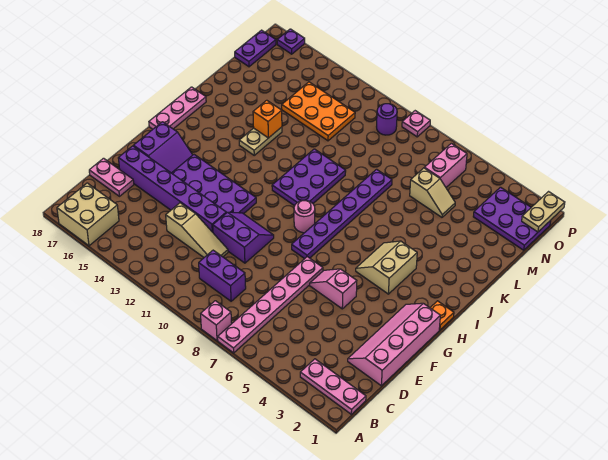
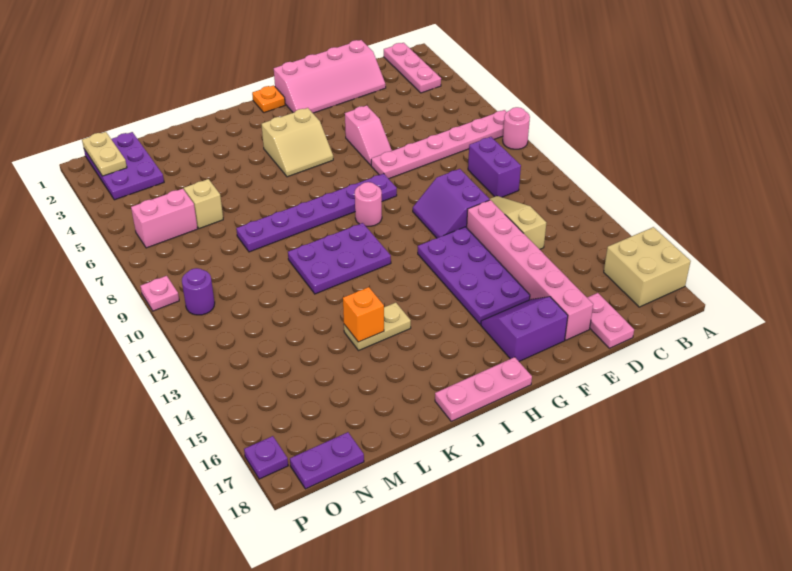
pink brick A8 level 1 -> pink round brick A8 level 1
purple brick E12:E17 level 1 -> pink brick E12:E17 level 1
orange plate M12:N14 level 1 -> none
tan plate O1:P1 level 2 -> tan plate O1:O2 level 2

